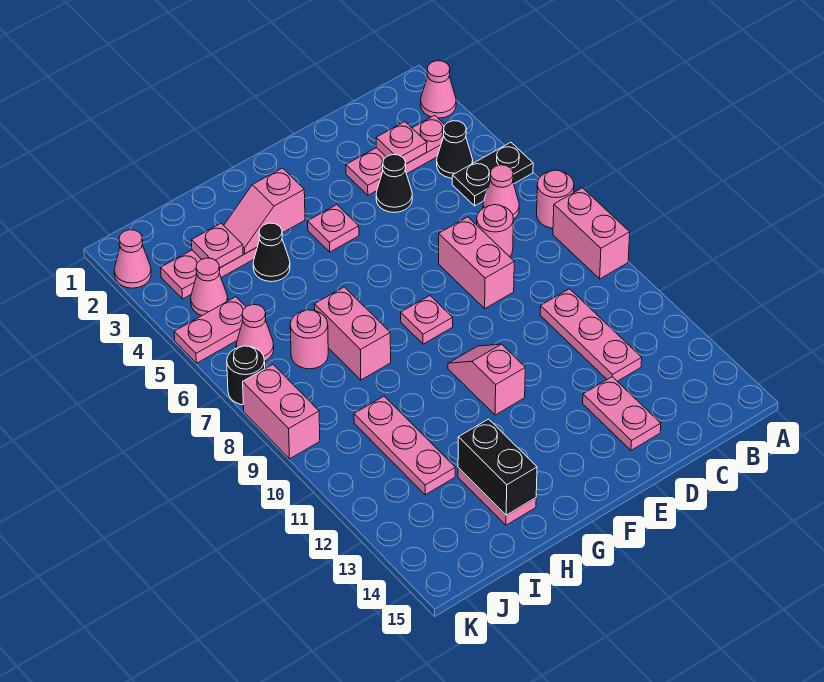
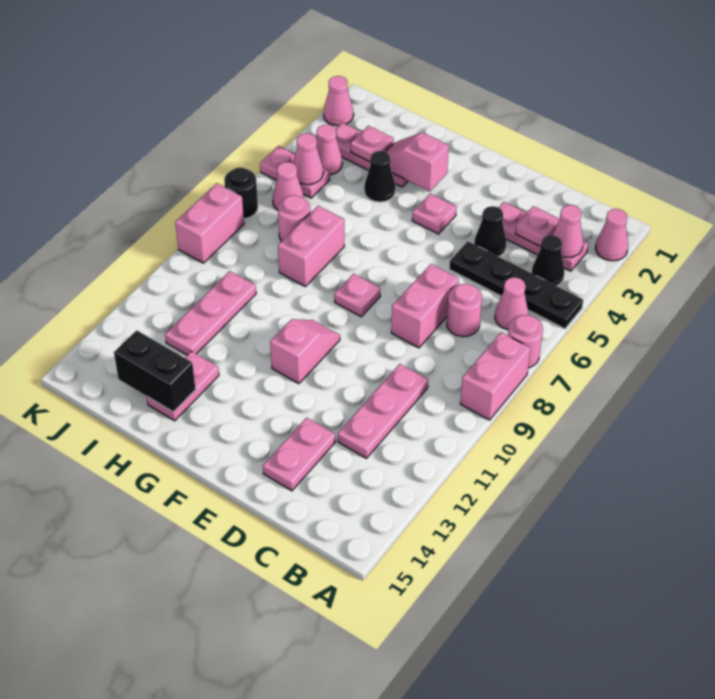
black plate A5:B5 level 1 -> black plate A5:D5 level 1
none -> pink cone B3 level 2
black brick H13:H14 level 2 -> black brick H14:I14 level 2
none -> pink cone J5 level 2

